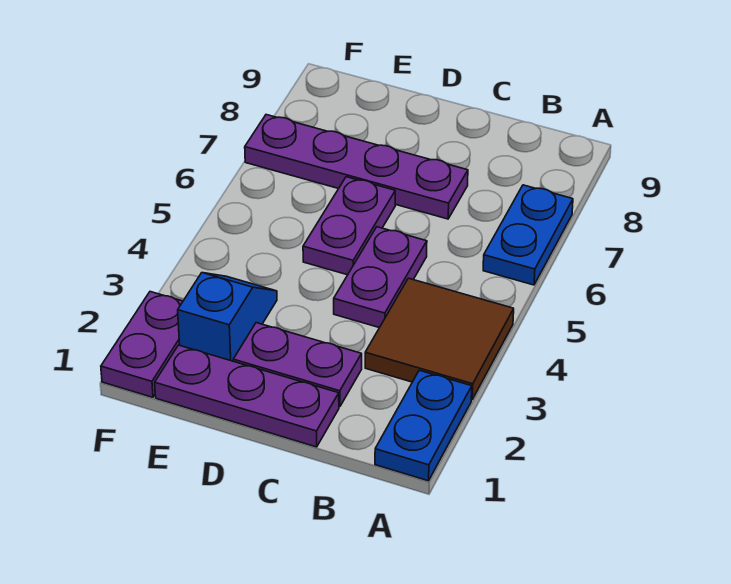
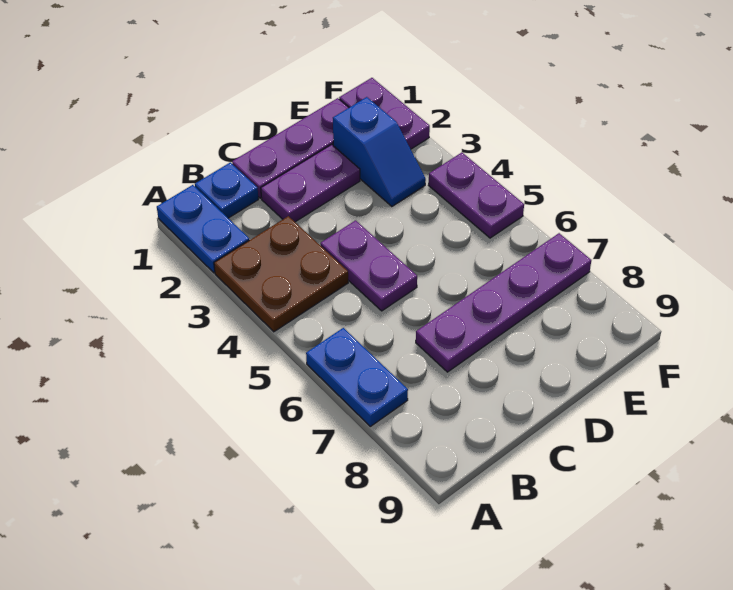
brown tile A3:B4 level 1 -> brown plate A3:B4 level 1
none -> blue plate B1 level 1
purple plate D5:D6 level 1 -> purple plate F4:F5 level 1

